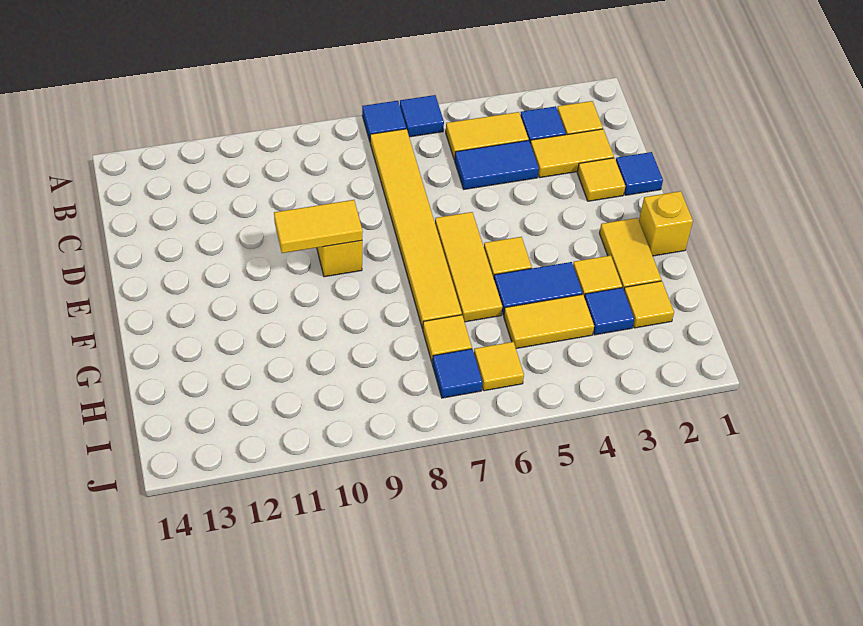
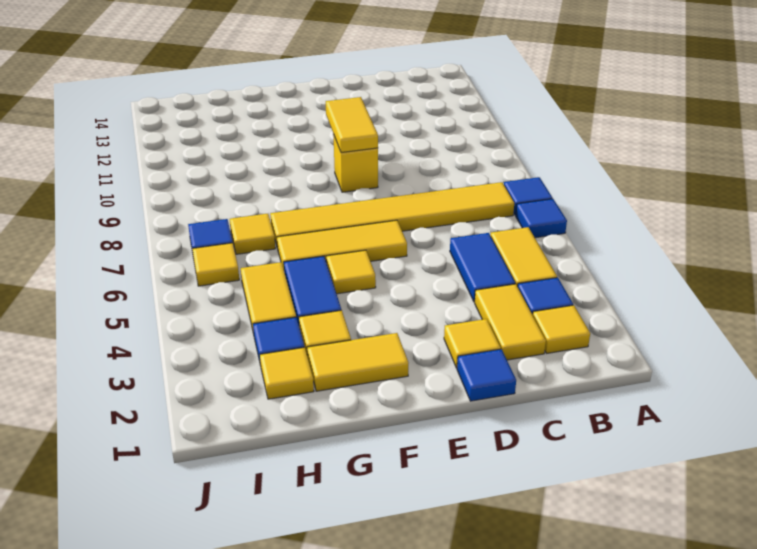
yellow brick F1 level 1 -> none

